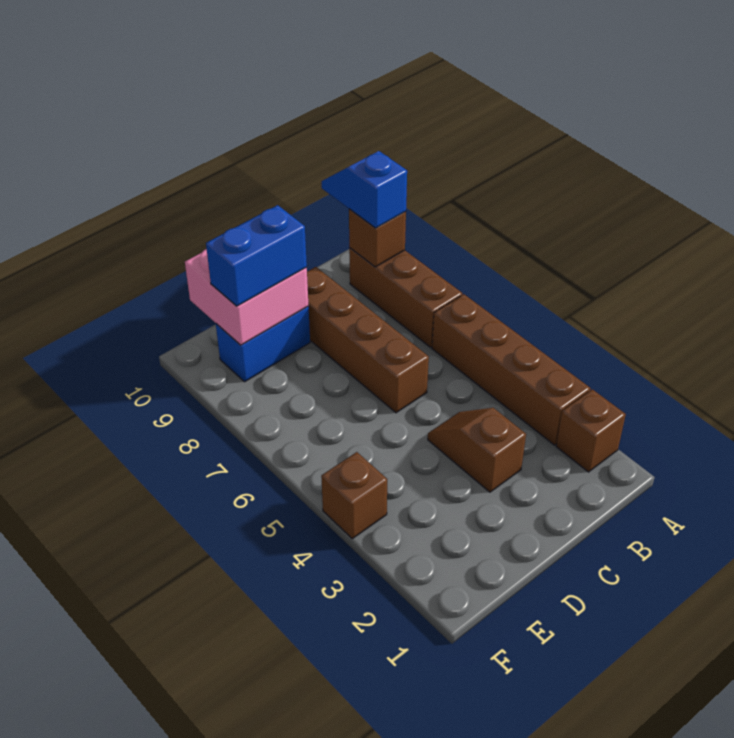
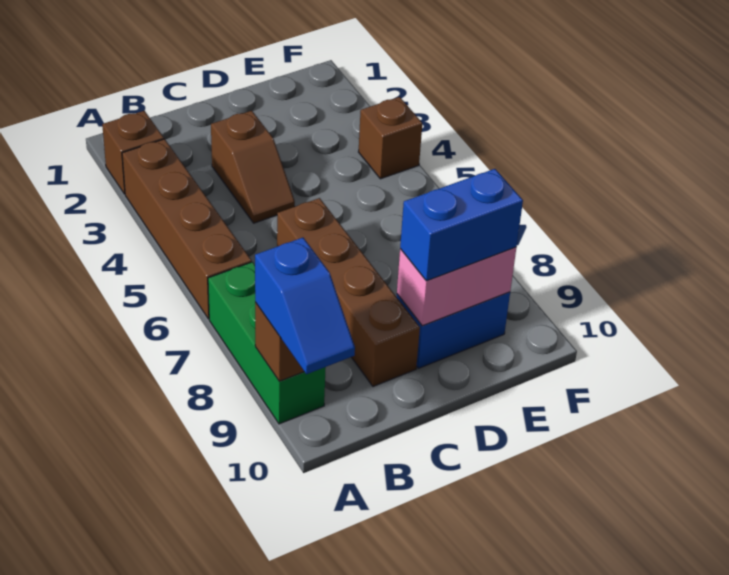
brown brick A7:A9 level 1 -> green brick A7:A9 level 1
pink brick D9:E10 level 2 -> pink brick D9:E9 level 2

